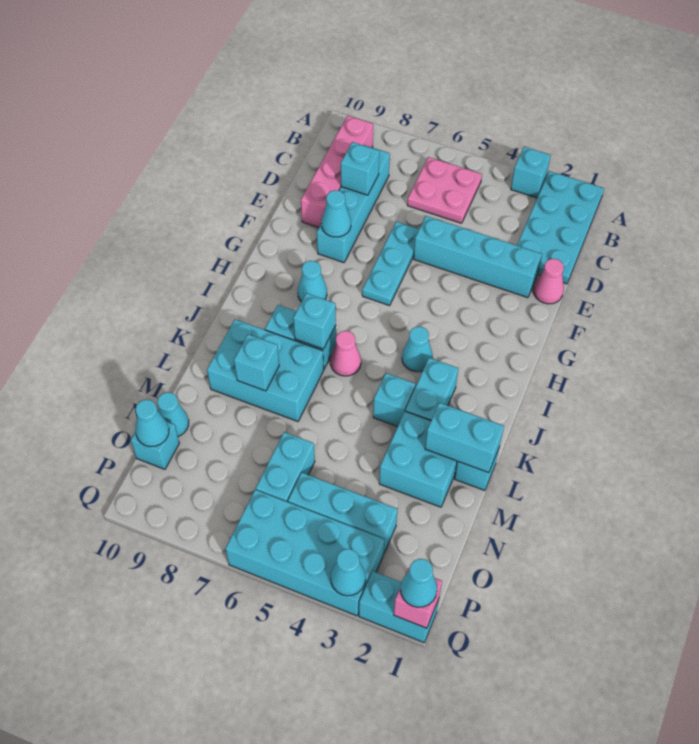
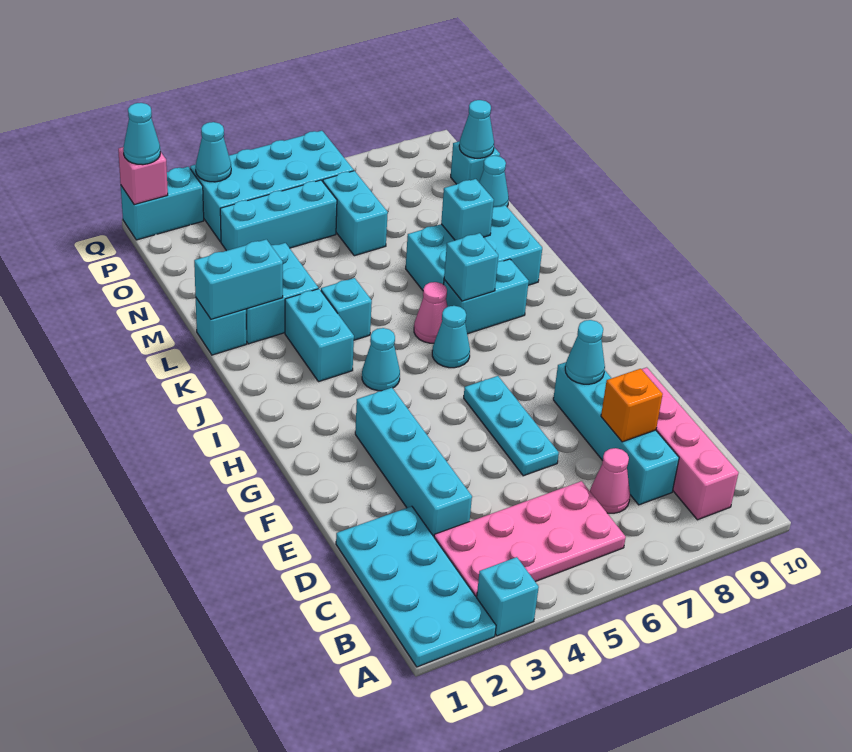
pink plate B5:C6 level 1 -> pink plate B3:C6 level 1
cyan brick D8 level 2 -> orange brick D8 level 2
pink cone E1 level 1 -> pink cone C7 level 1
cyan brick E2:E5 level 1 -> cyan brick D3:G3 level 1
cyan cone H8 level 1 -> cyan cone I6 level 1

